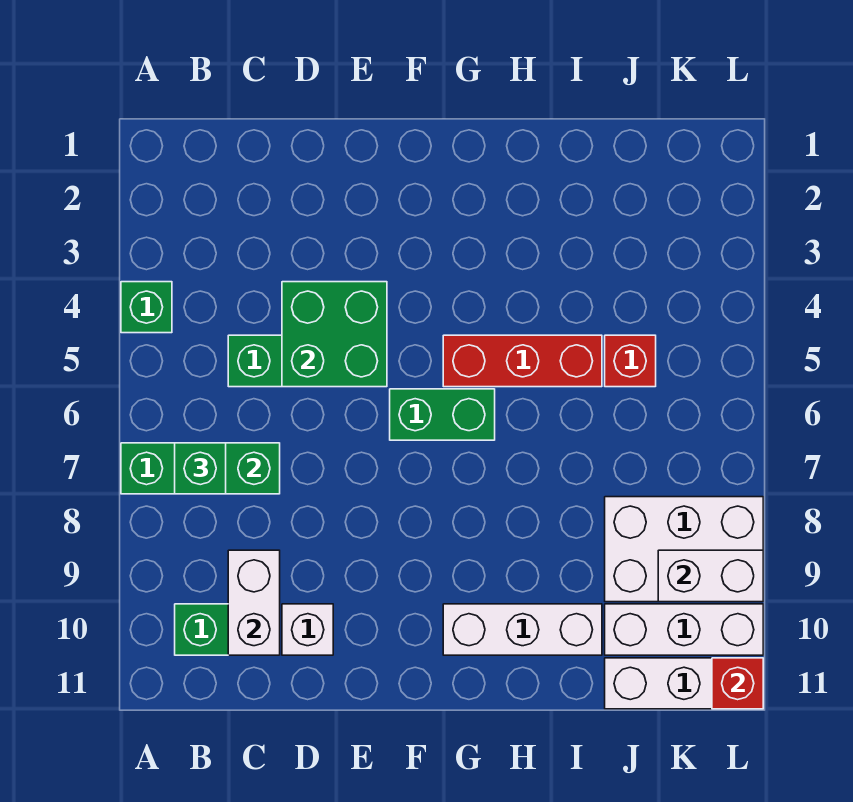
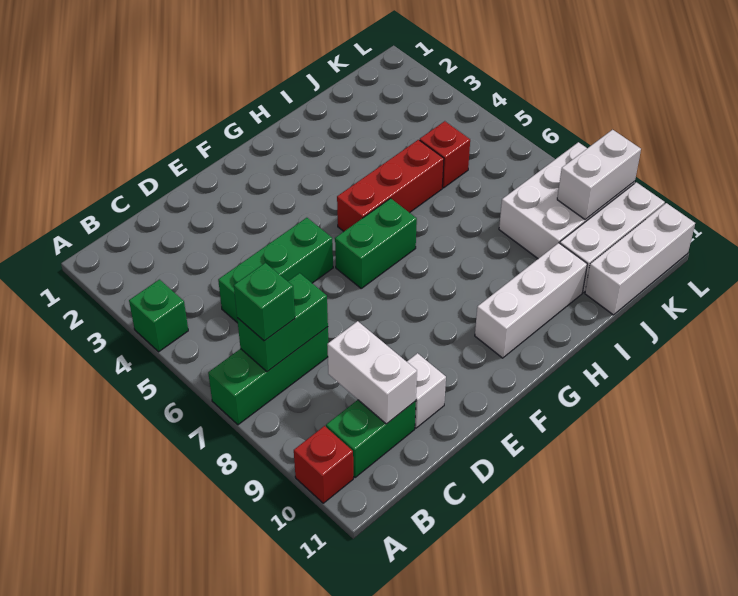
green brick D4:E5 level 2 -> none
red brick L11 level 2 -> red brick A10 level 1

